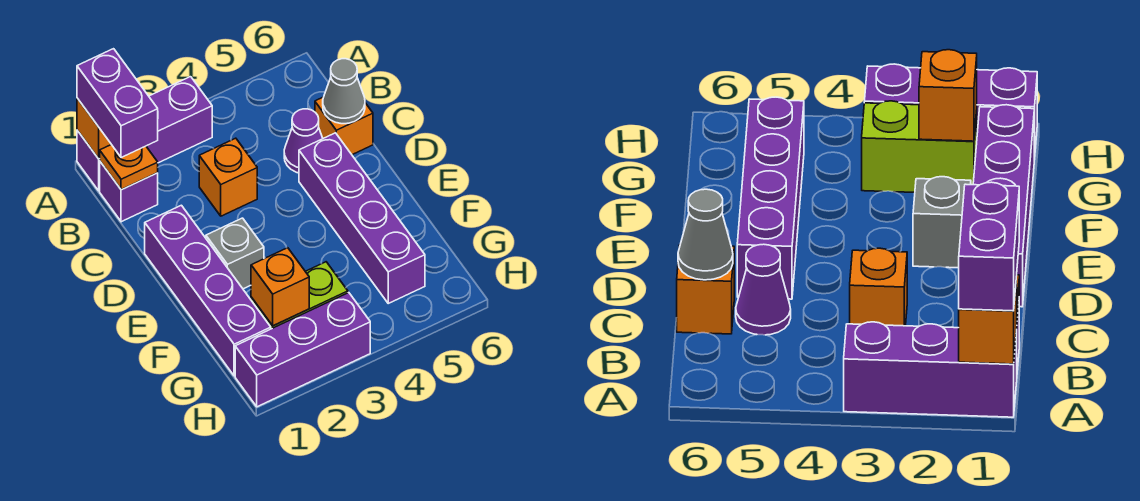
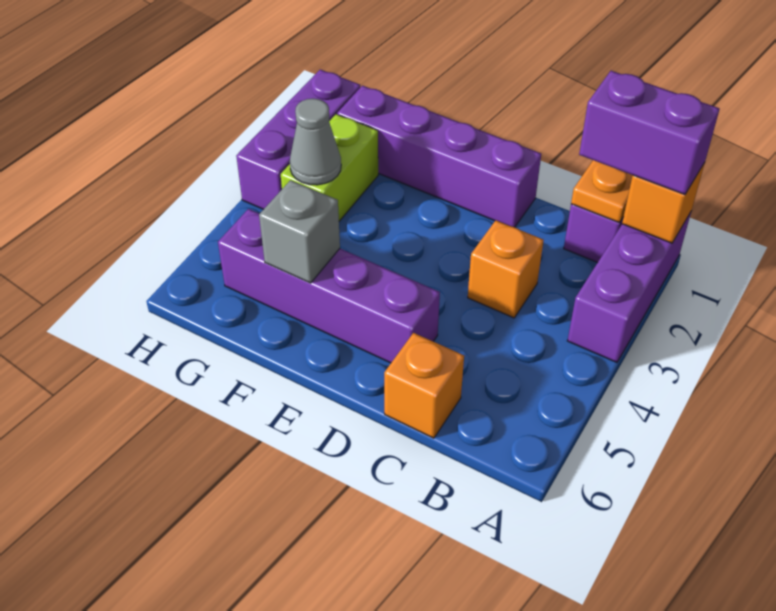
purple cone C5 level 1 -> none
grey cone C6 level 2 -> grey cone G3 level 2
grey brick E2 level 1 -> grey brick F5 level 2
orange brick G2 level 2 -> none

